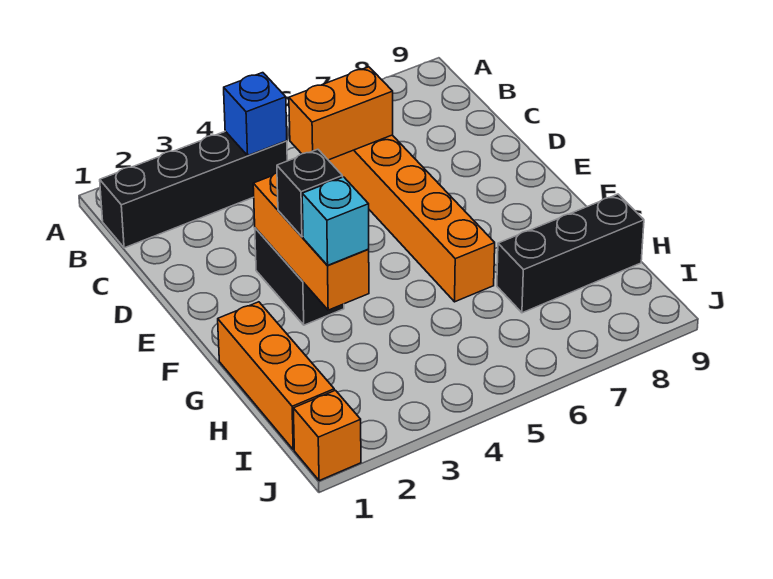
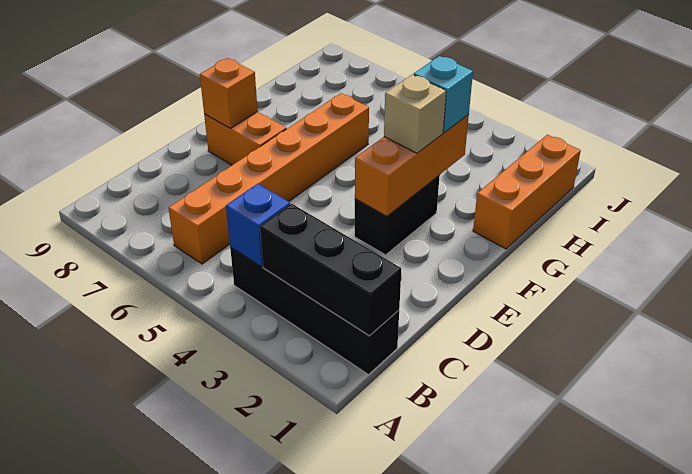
orange brick C5:C6 level 2 -> orange brick E7:E8 level 1
black brick F3 level 3 -> tan brick F3 level 3
black brick H7:H9 level 1 -> black brick B1:B3 level 2
orange brick J1 level 1 -> orange brick E8 level 2

